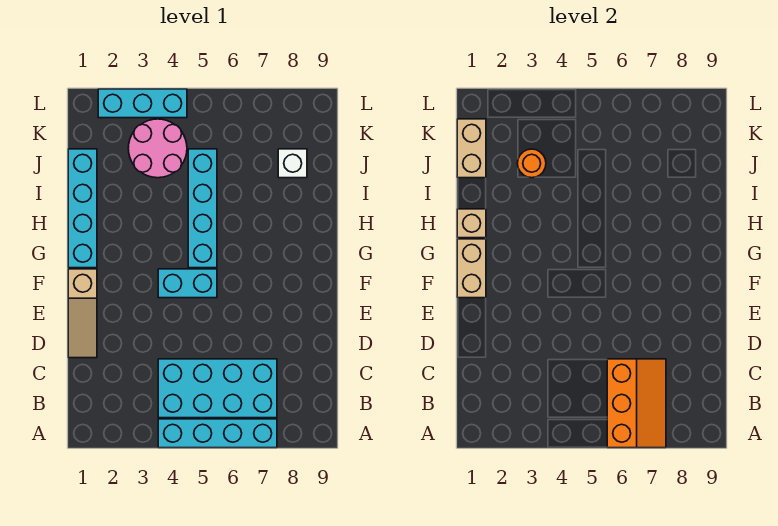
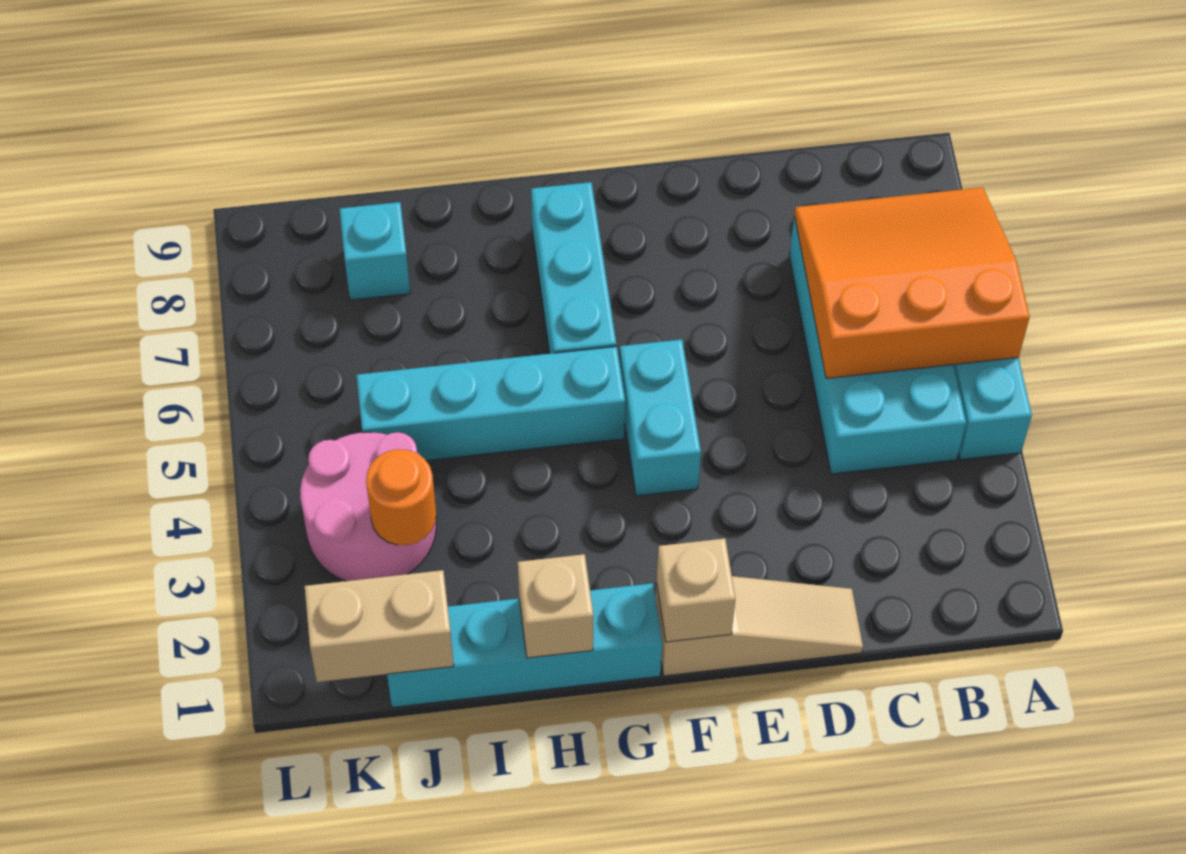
orange slope A6:C7 level 2 top 6 -> orange slope A5:C7 level 2 top 5
tan brick F1:G1 level 2 -> tan brick F1 level 2
white brick J8 level 1 -> cyan brick J8 level 1
cyan brick L2:L4 level 1 -> cyan brick G6:G8 level 1

